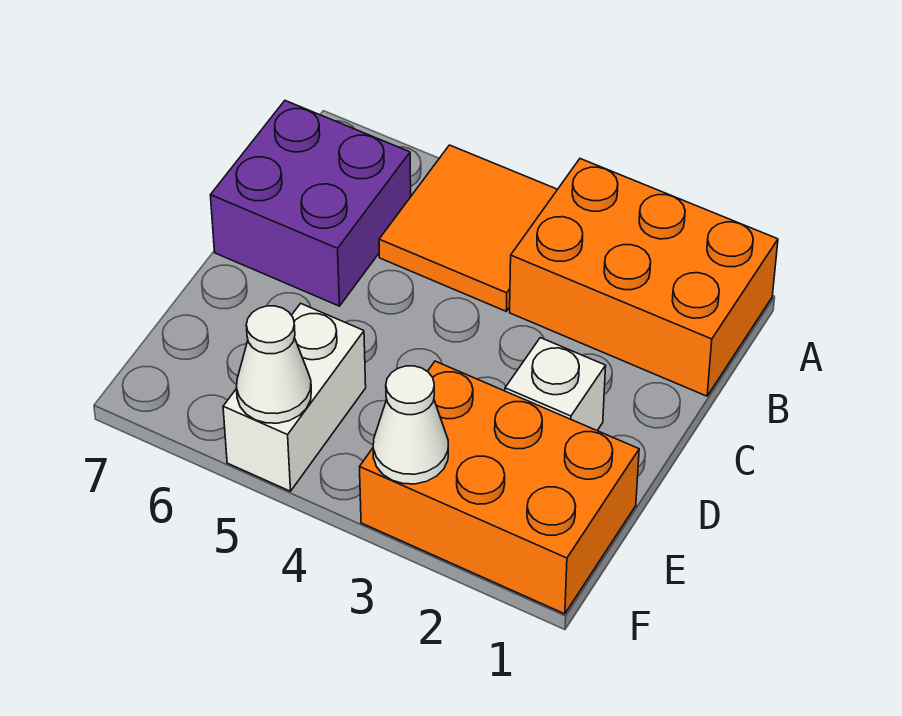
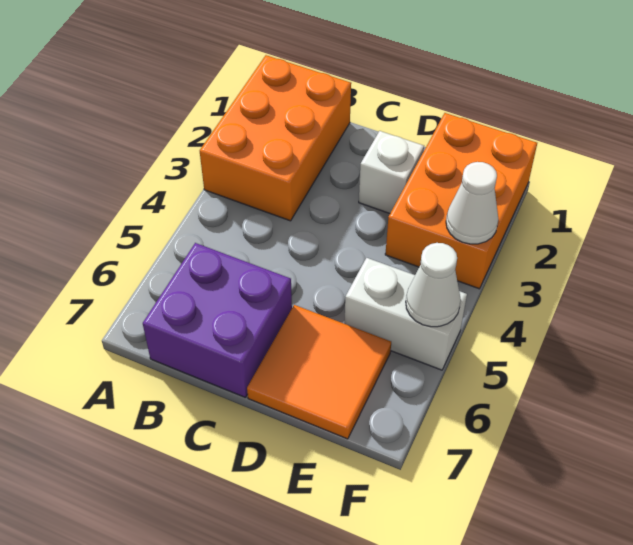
orange tile A4:B5 level 1 -> orange tile D6:E7 level 1

